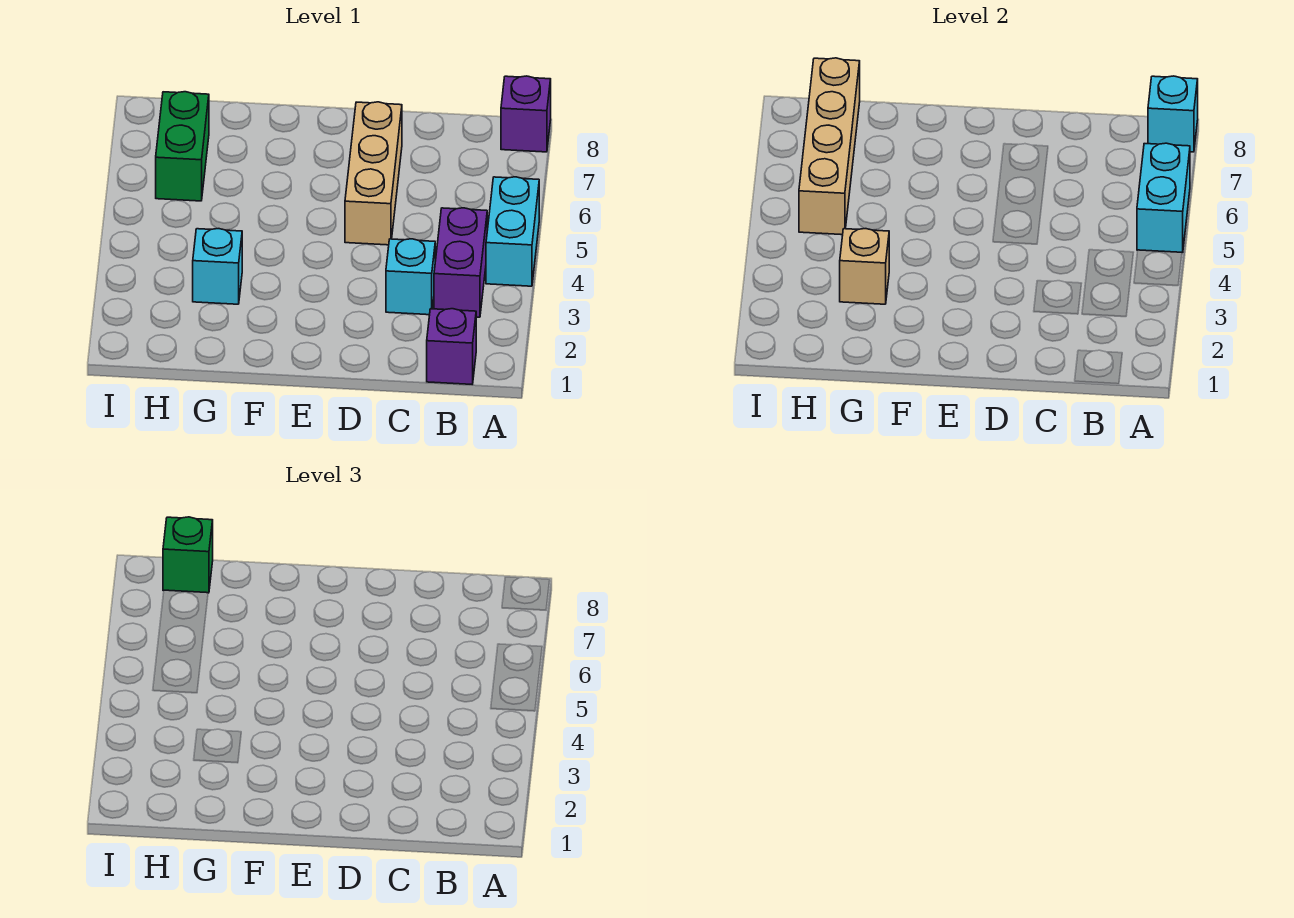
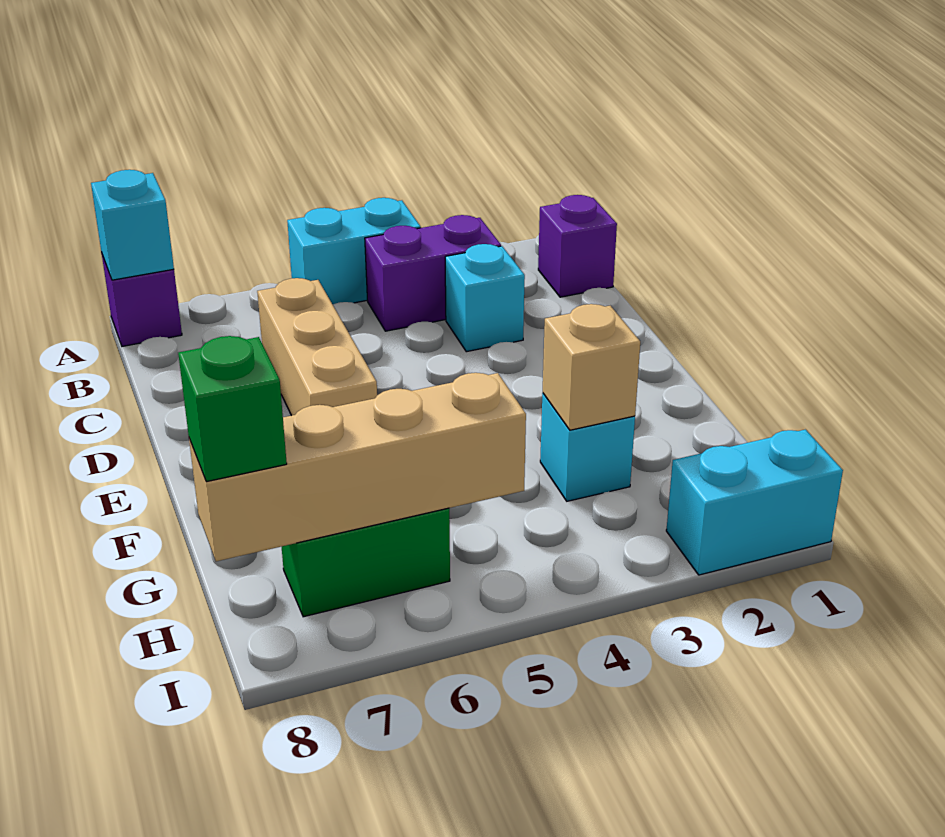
cyan brick A5:A6 level 2 -> cyan brick I1:I2 level 1
tan brick D5:D7 level 1 -> tan brick C6:E6 level 1

